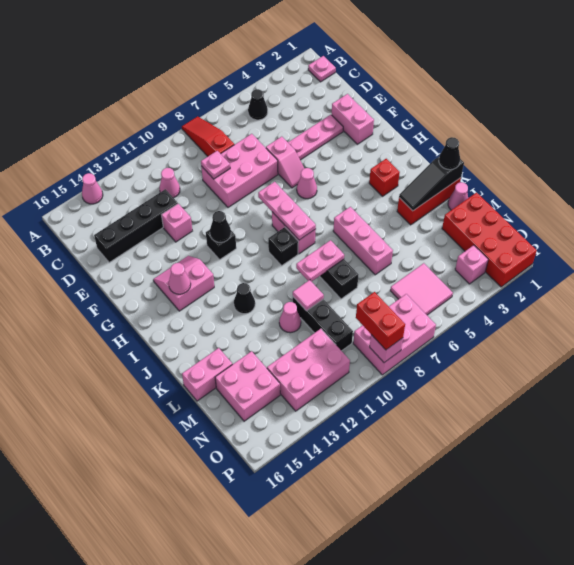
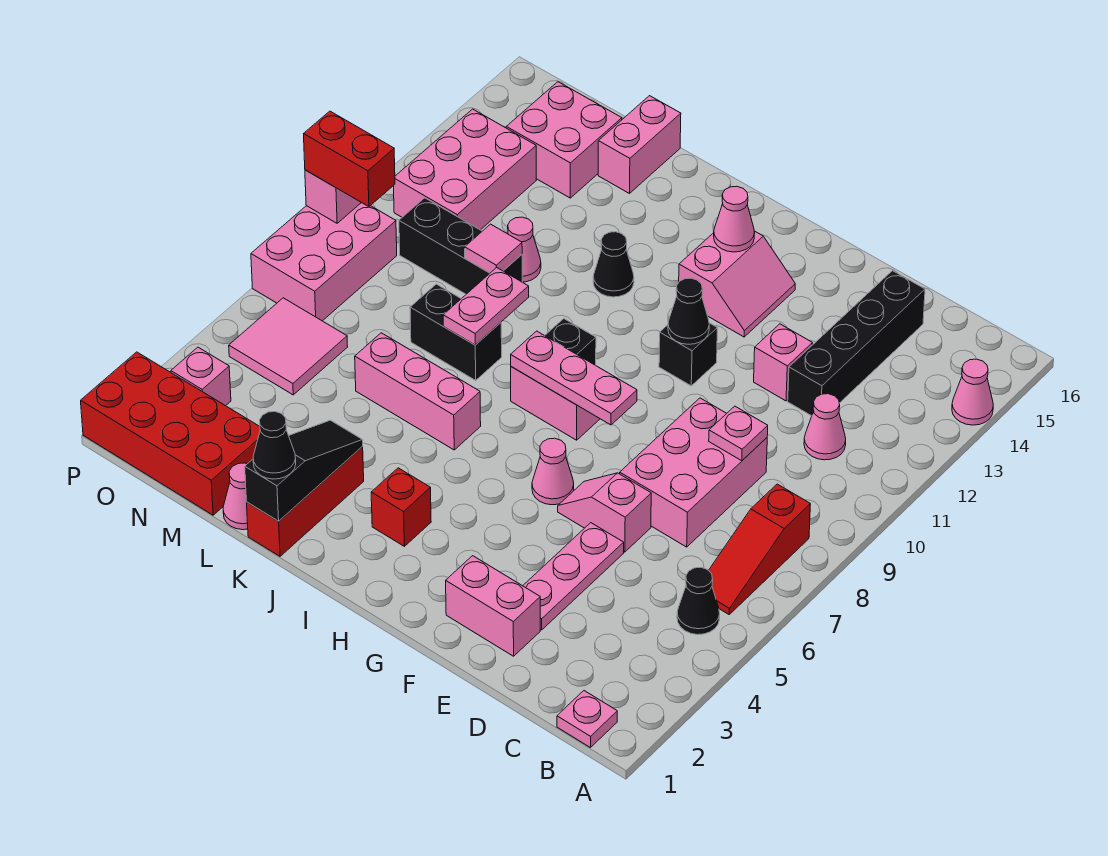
red slope A8:C8 level 1 top C -> red slope B6:B8 level 1 top 8

